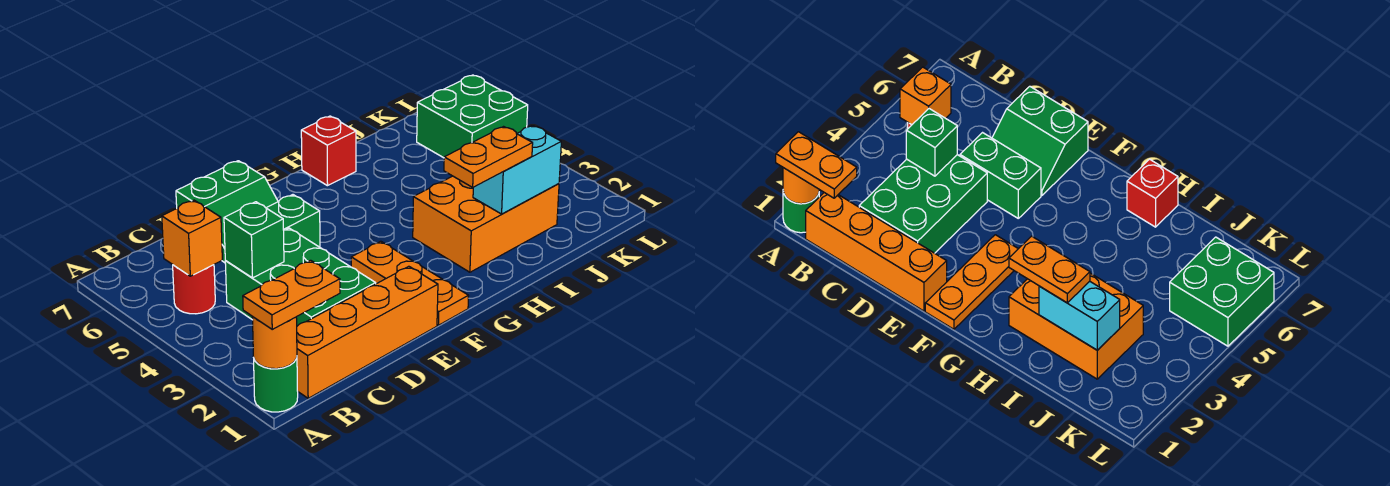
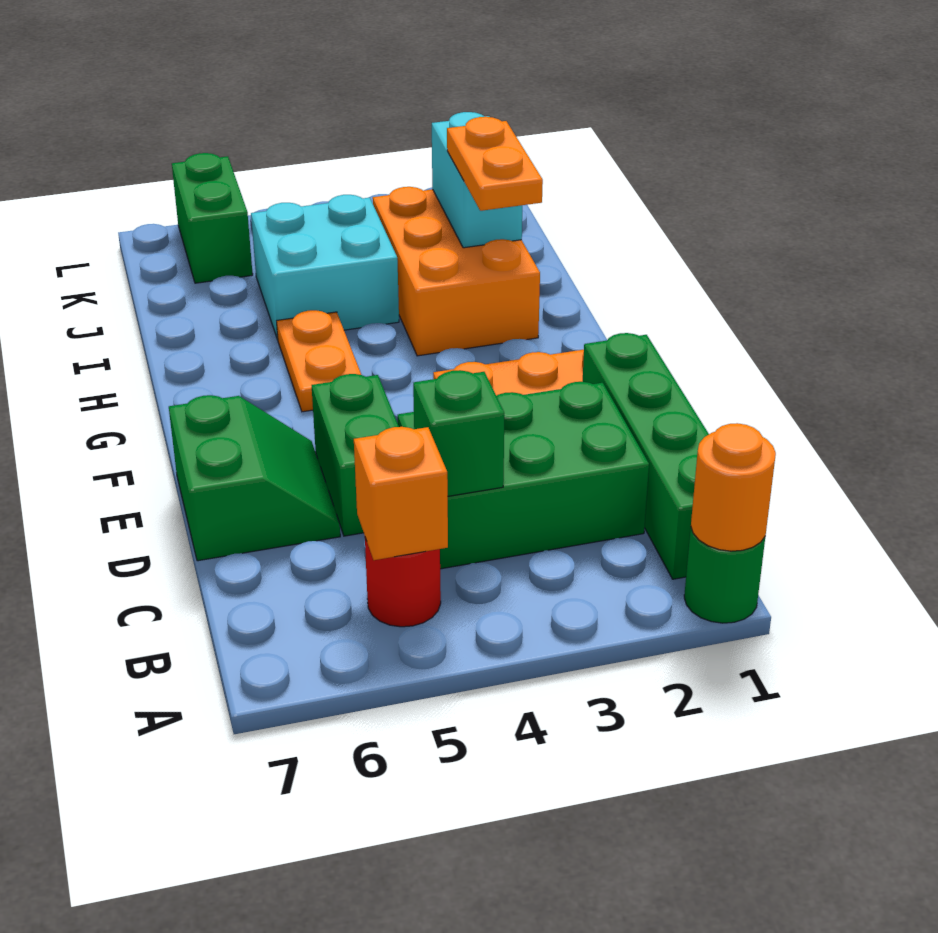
orange plate A1:B1 level 3 -> orange plate G5:H5 level 1
orange brick B1:E1 level 1 -> green brick B1:E1 level 1
red brick H7 level 1 -> none
none -> cyan brick I4:J5 level 1
green brick K5:L6 level 1 -> green brick K6:L6 level 1

